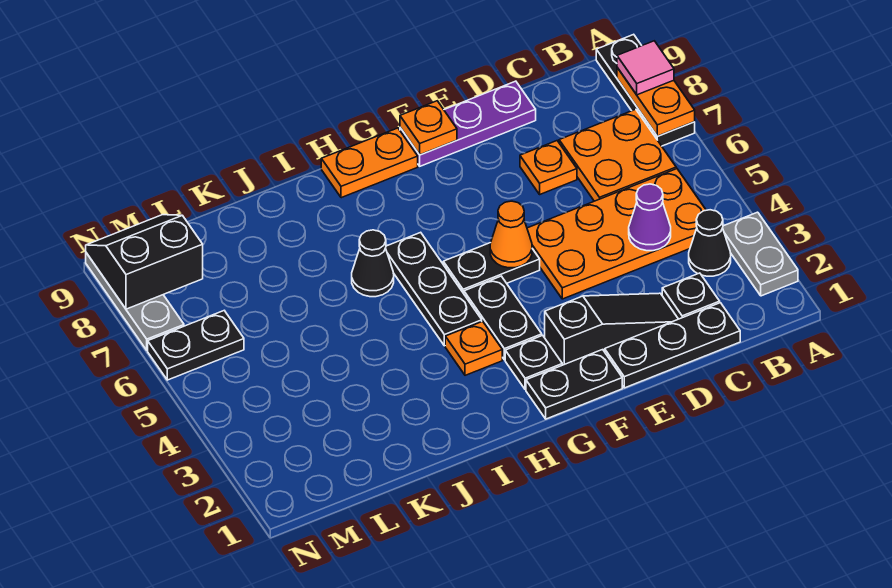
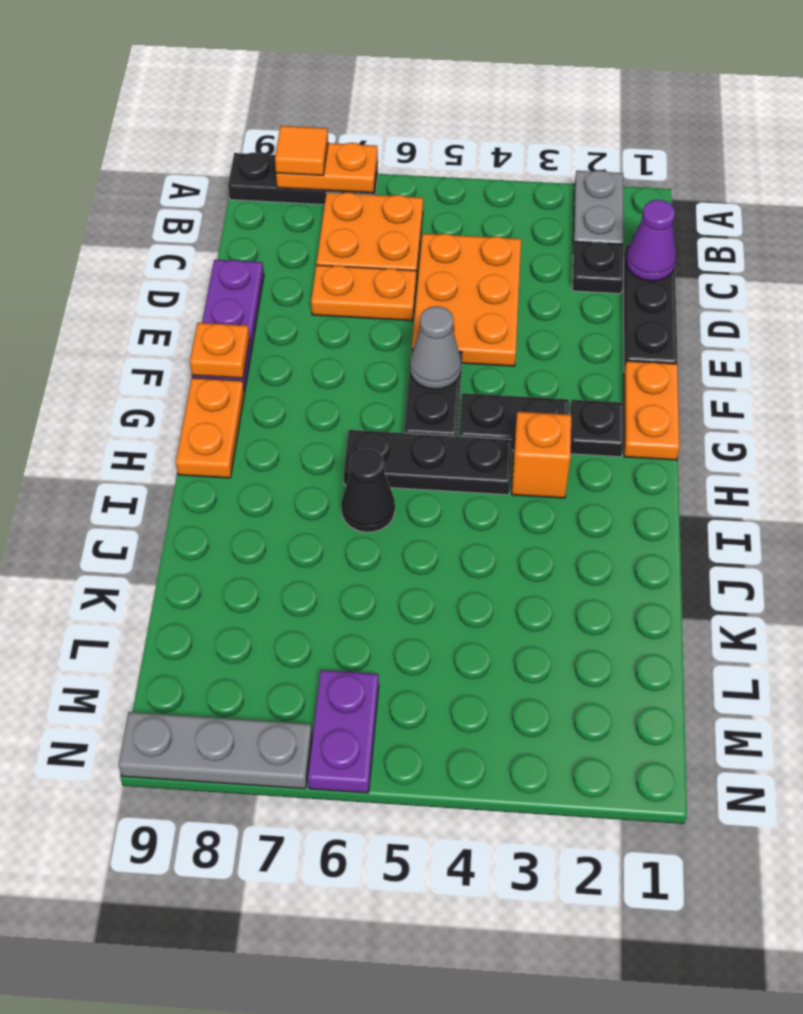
grey plate A2:A3 level 1 -> grey plate A2:B2 level 1
pink tile A8 level 3 -> orange tile A8 level 3
black cone B3 level 1 -> none
orange plate B4:E5 level 1 -> orange plate C4:E5 level 1
purple cone C4 level 2 -> purple cone C1 level 2
black slope D2:F2 level 1 top F -> none
orange plate D7 level 1 -> orange plate D6:D7 level 1
black plate F1:G1 level 1 -> orange plate F1:G1 level 1
orange cone F5 level 2 -> grey cone F5 level 2
orange plate H3 level 1 -> orange brick H3 level 1
black plate M6:N6 level 1 -> purple plate M6:N6 level 1
black slope M8:N9 level 2 top 8 -> none

